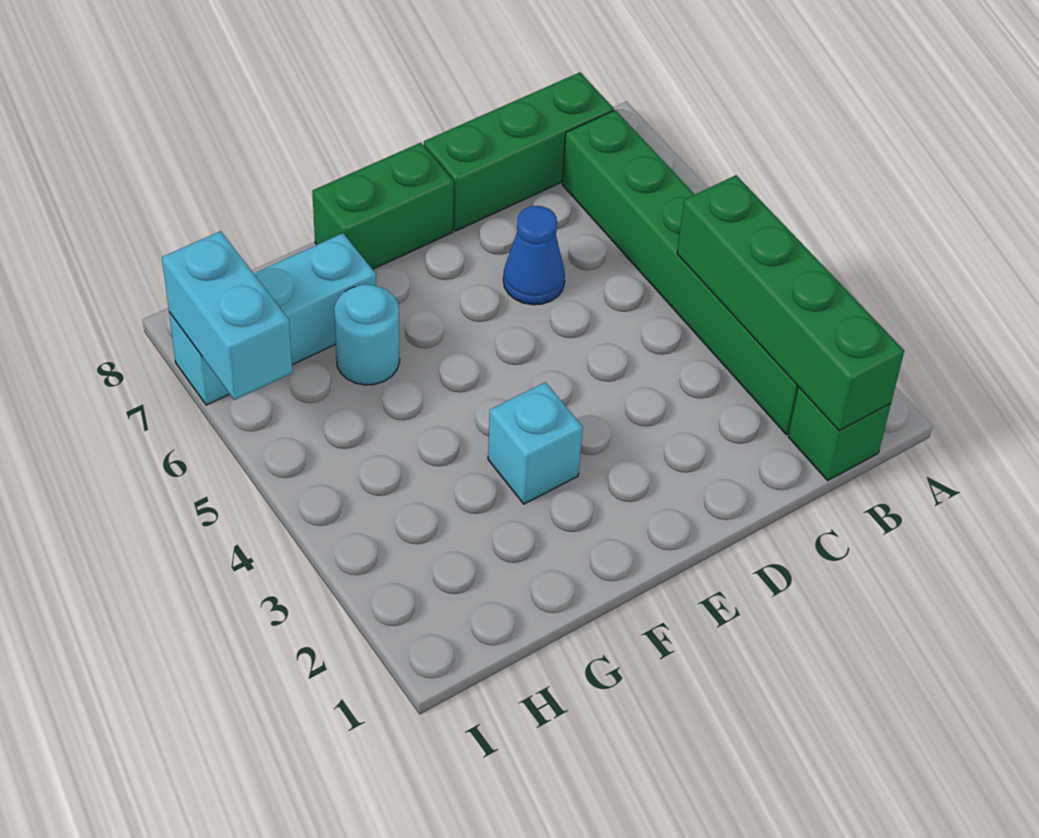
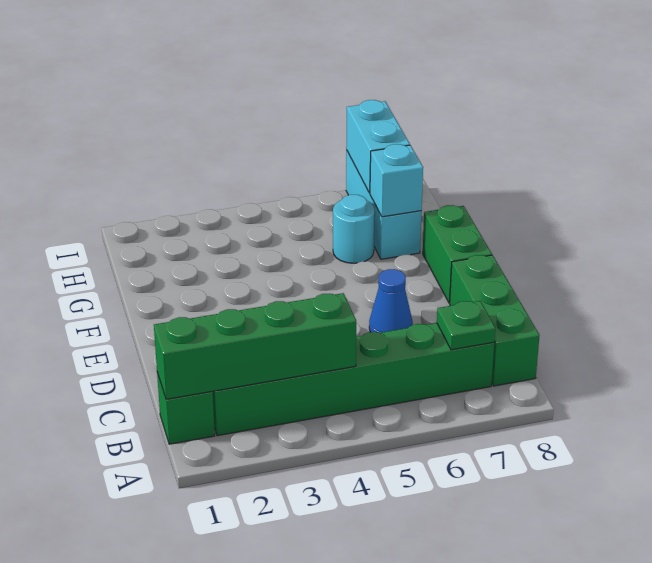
none -> green plate B7 level 2
cyan brick F3 level 1 -> cyan brick G7 level 2
cyan brick I6:I7 level 2 -> cyan brick H7:I7 level 2

